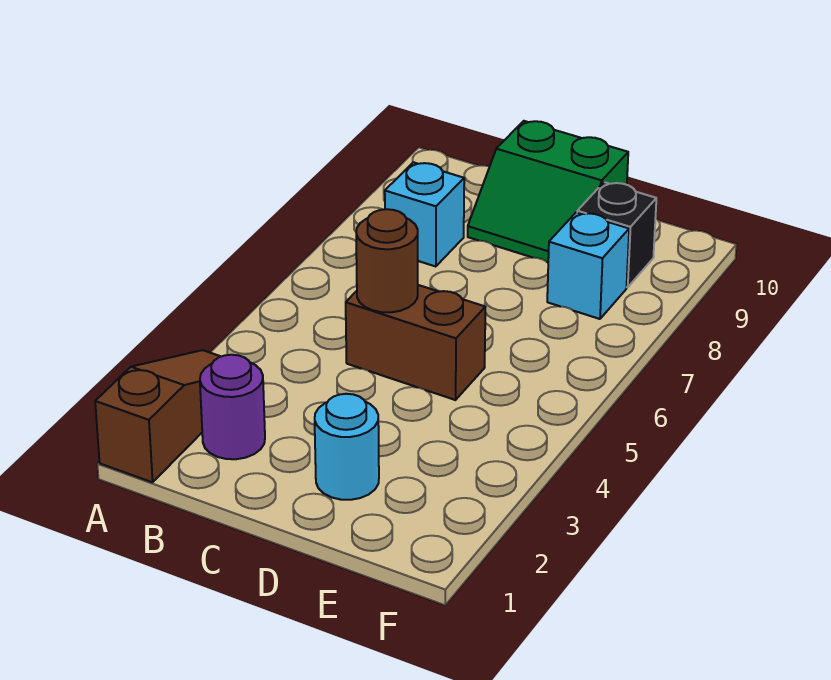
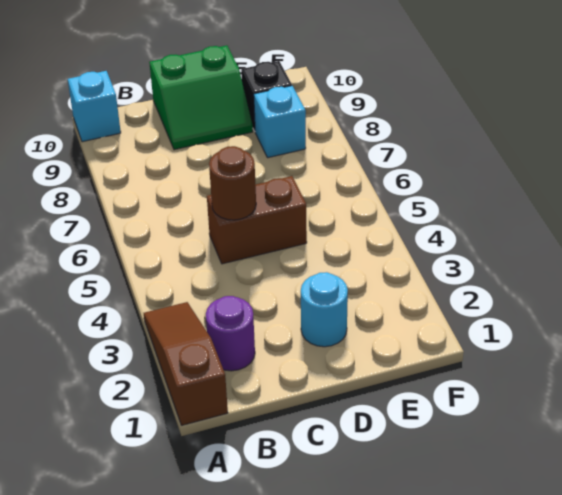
cyan brick B8 level 1 -> cyan brick A10 level 1

